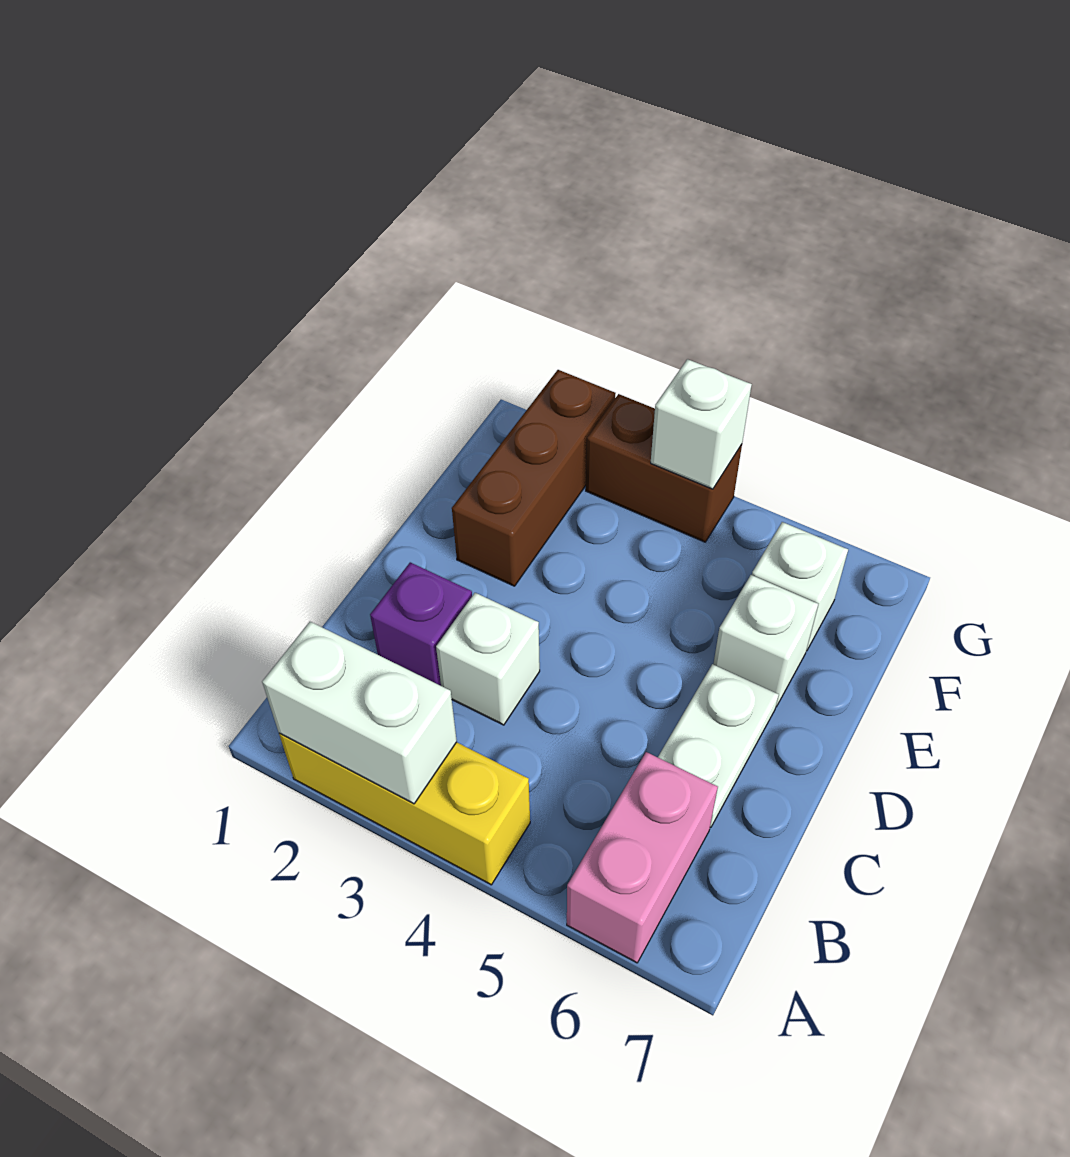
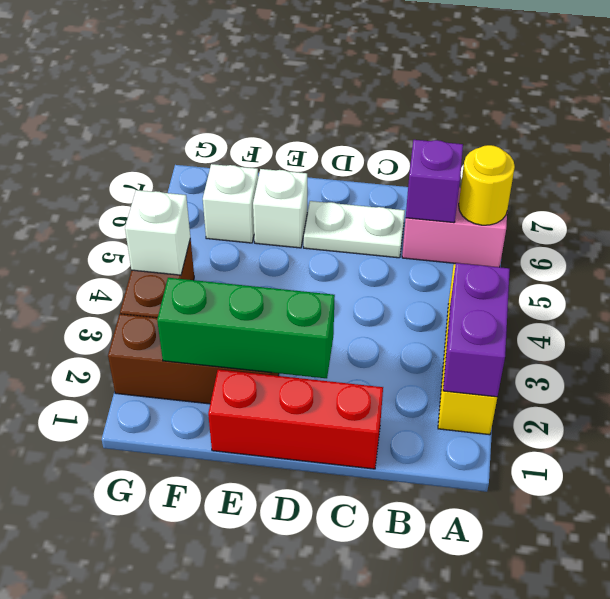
white brick A2:A3 level 2 -> purple brick A2:A3 level 2
none -> yellow round brick A6 level 2
none -> red brick C1:E1 level 1
purple brick C2 level 1 -> purple brick B6 level 2
white brick C3 level 1 -> none
none -> green brick D2:F2 level 2

